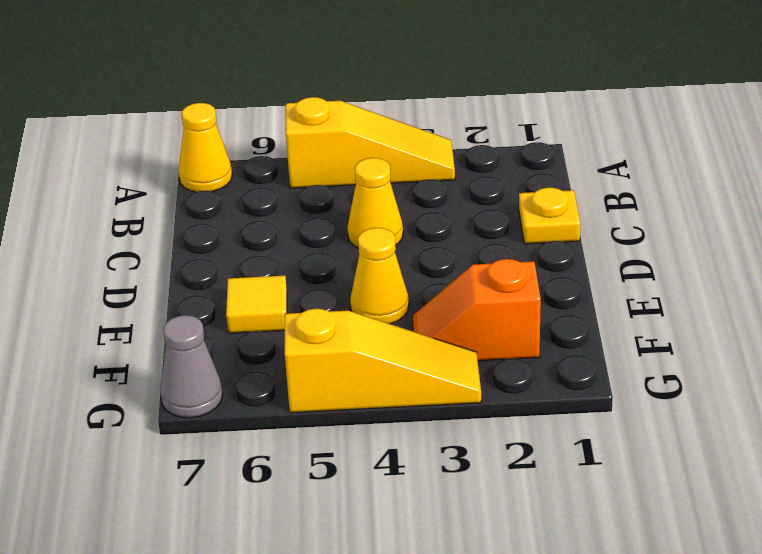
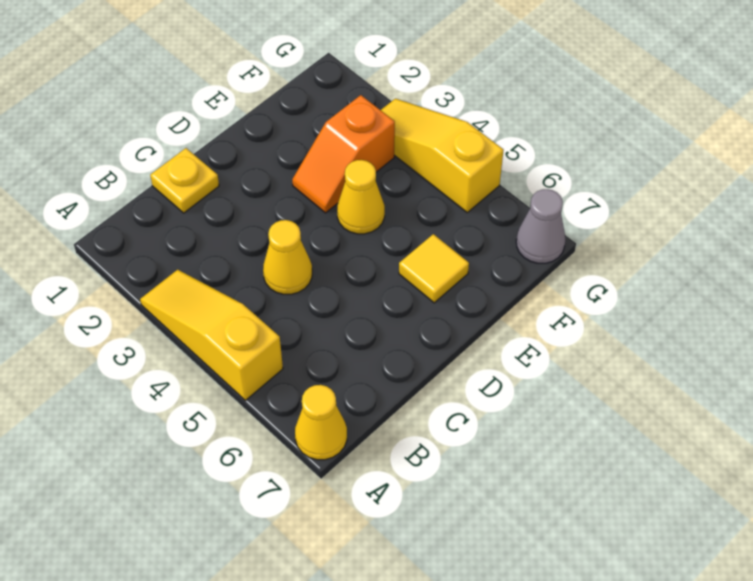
orange slope F2:F3 level 1 top 2 -> orange slope E3:F3 level 1 top F

